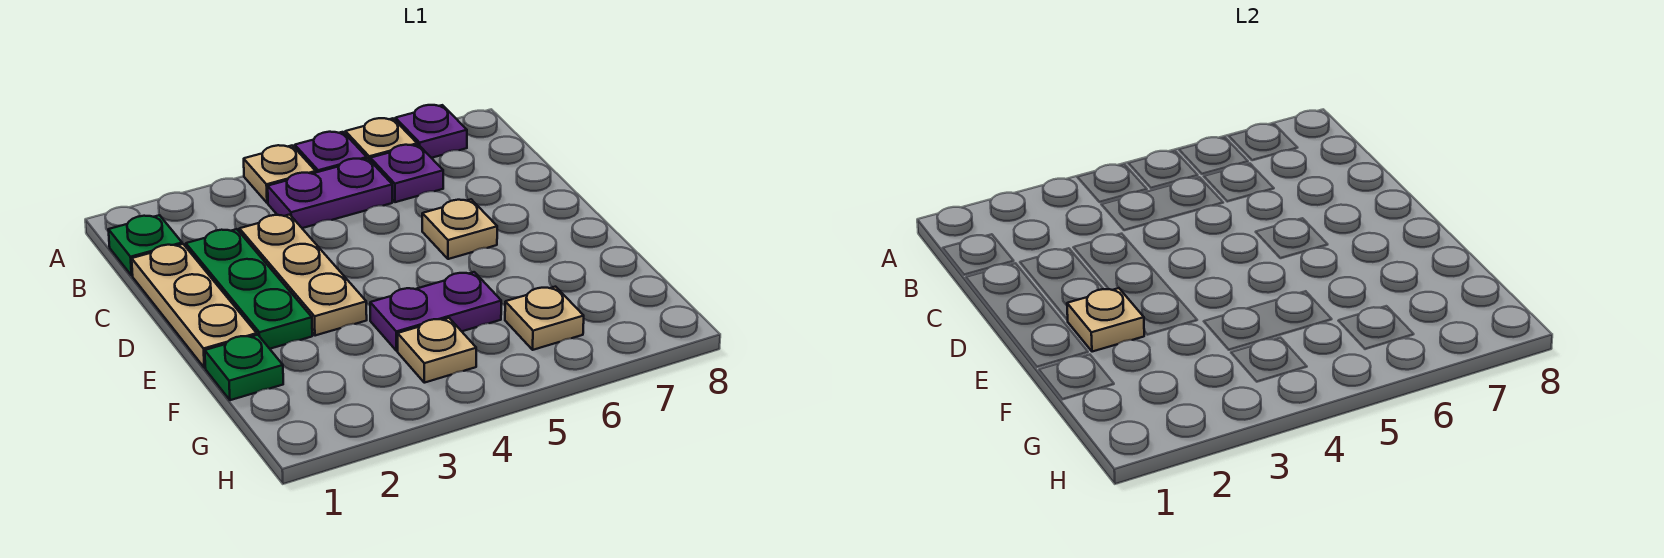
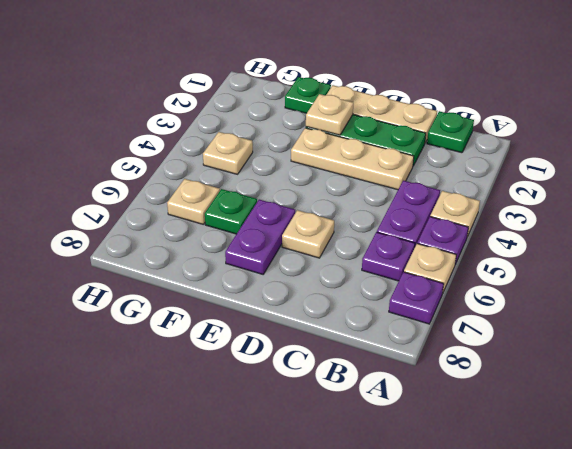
purple plate F4:F5 level 1 -> purple plate E6:E7 level 1
none -> green plate F6 level 1

